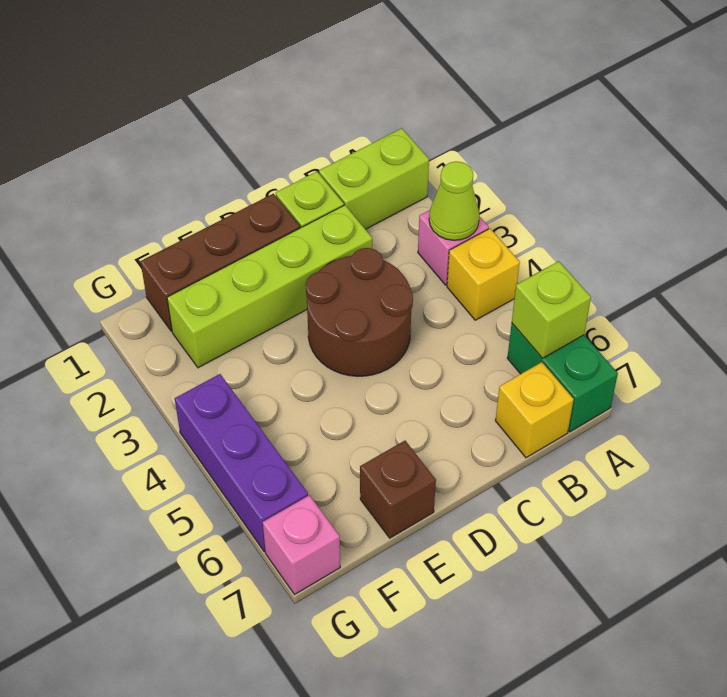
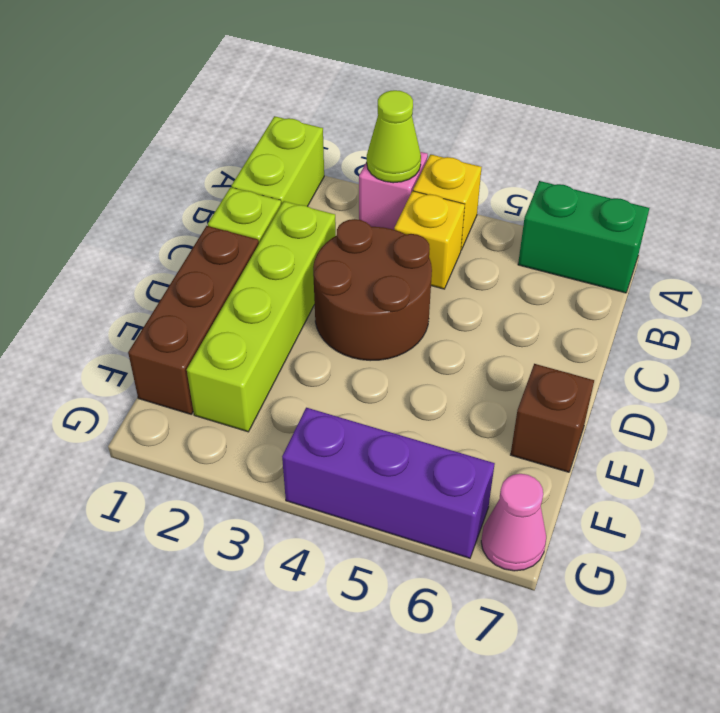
lime brick A6 level 2 -> none
yellow brick B7 level 1 -> yellow brick B4 level 1
pink brick G7 level 1 -> pink cone G7 level 1

